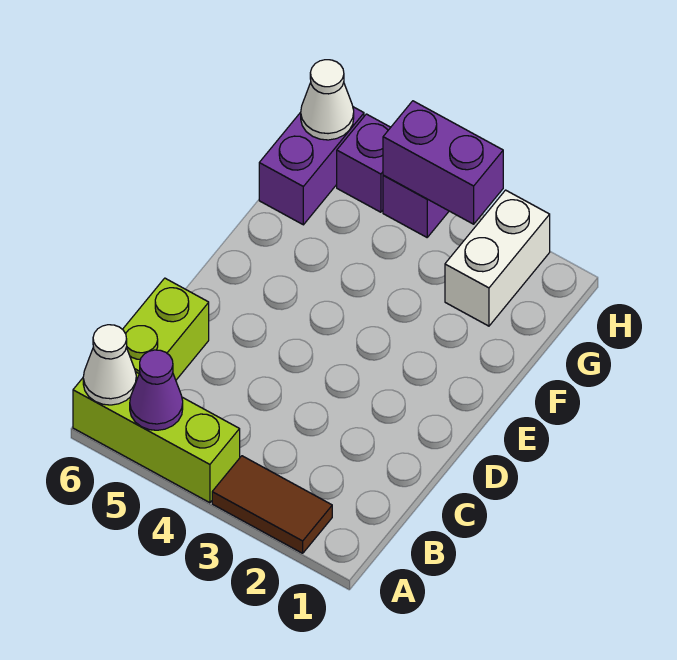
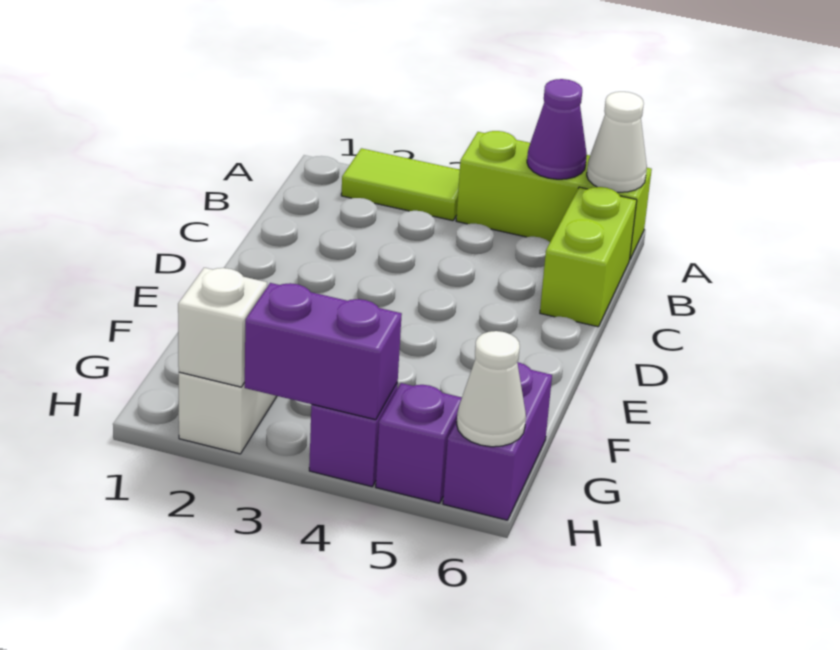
brown tile A2:A3 level 1 -> lime tile A2:A3 level 1
none -> white brick H2 level 2

